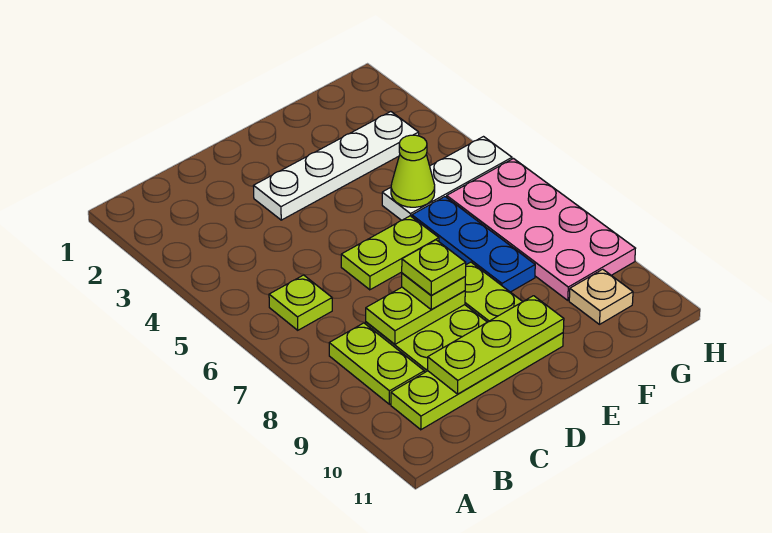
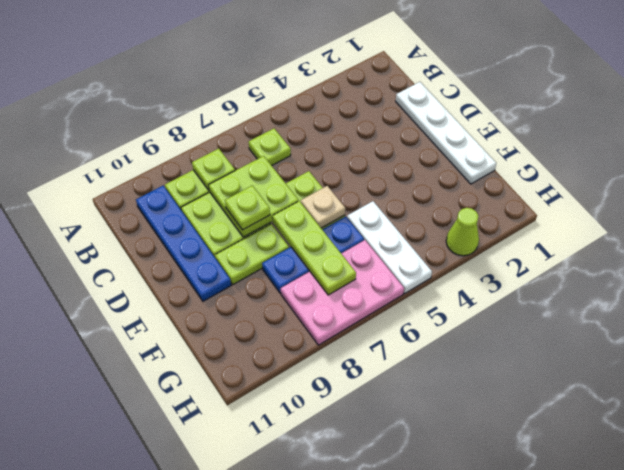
lime plate B10:E10 level 1 -> blue plate B10:E10 level 1
lime plate C8:D8 level 2 -> lime plate C7:D8 level 2
lime plate C10:E10 level 2 -> lime plate E7:G7 level 2
white plate D3:G3 level 1 -> white plate C1:F1 level 1
lime plate D8 level 4 -> lime plate B8 level 2
lime cone F5 level 2 -> lime cone H3 level 1
pink plate G6:H9 level 1 -> pink plate G6:H8 level 1
tan plate G10 level 1 -> tan plate E6 level 2

